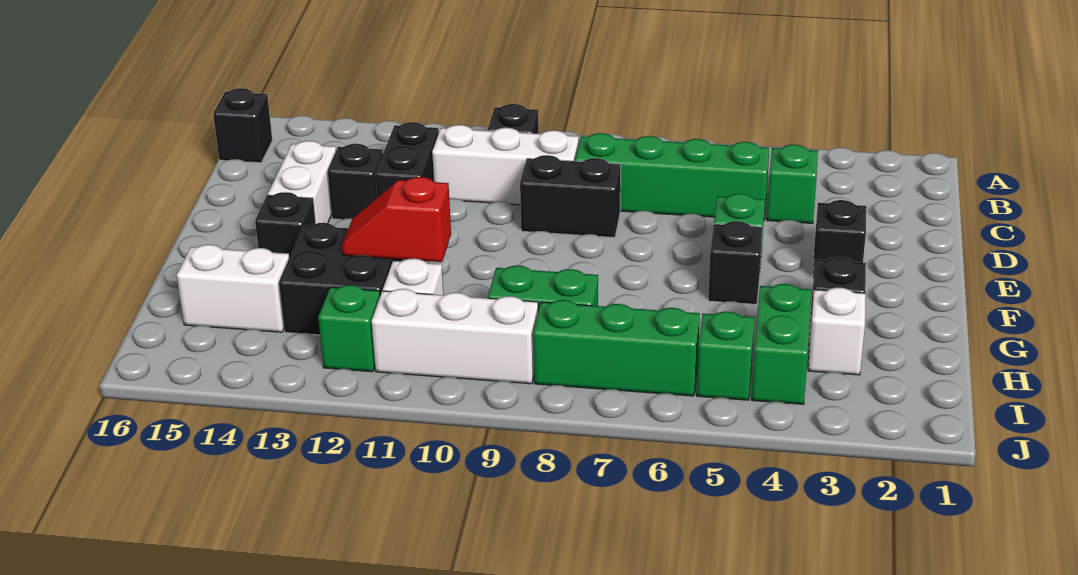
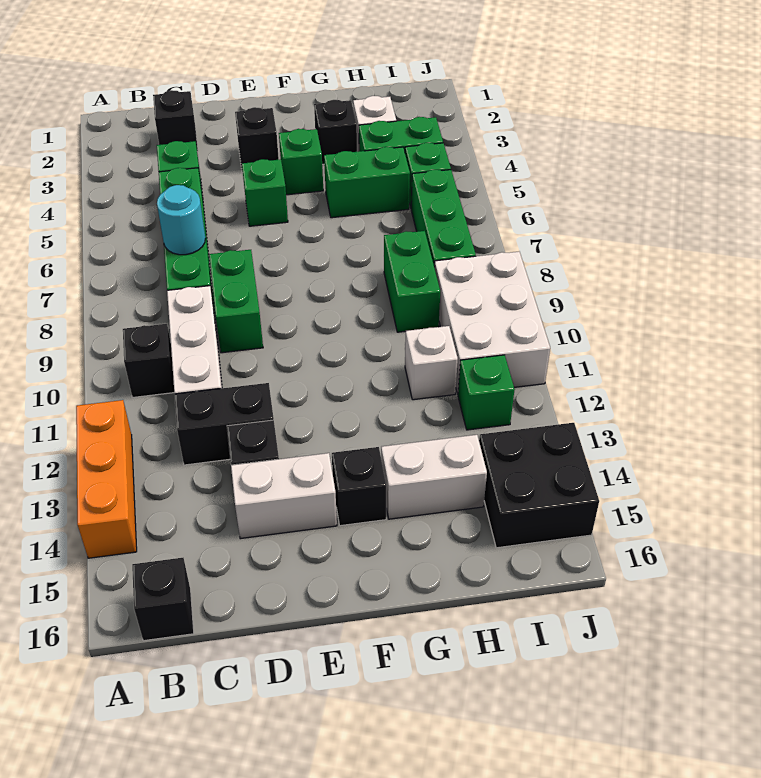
none -> orange brick A12:A14 level 1
none -> cyan round brick C7 level 2
black brick D8:D9 level 1 -> green brick D8:D9 level 1
none -> green brick F4 level 1
black brick F5 level 1 -> black brick C2 level 1
none -> green brick G5:H5 level 1
red slope G11:G12 level 2 top 11 -> none
black brick G12:H13 level 1 -> black brick I14:J15 level 1
white brick H14:H15 level 1 -> white brick G14:H14 level 1
white brick I9:I11 level 1 -> white brick I9:J11 level 1

